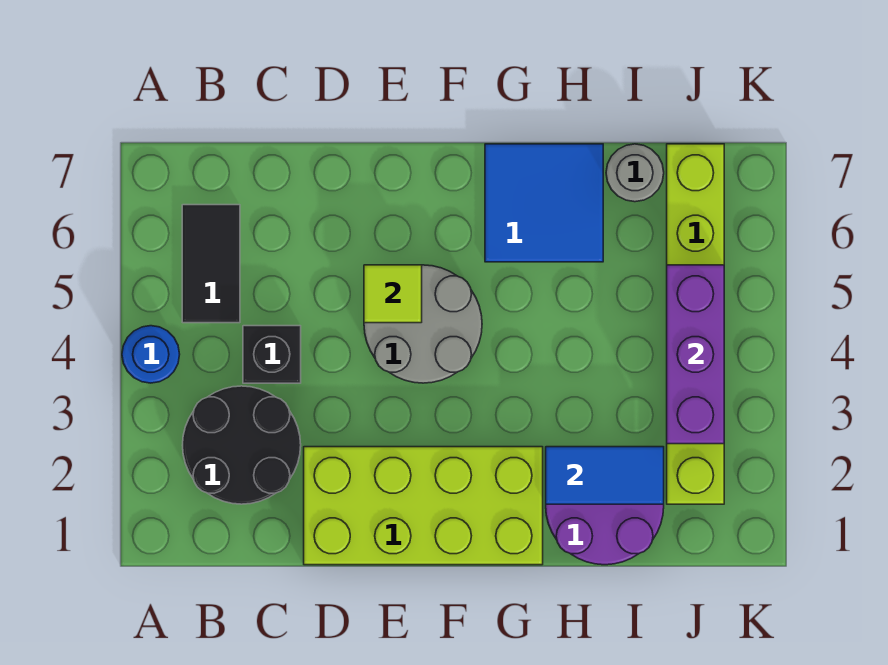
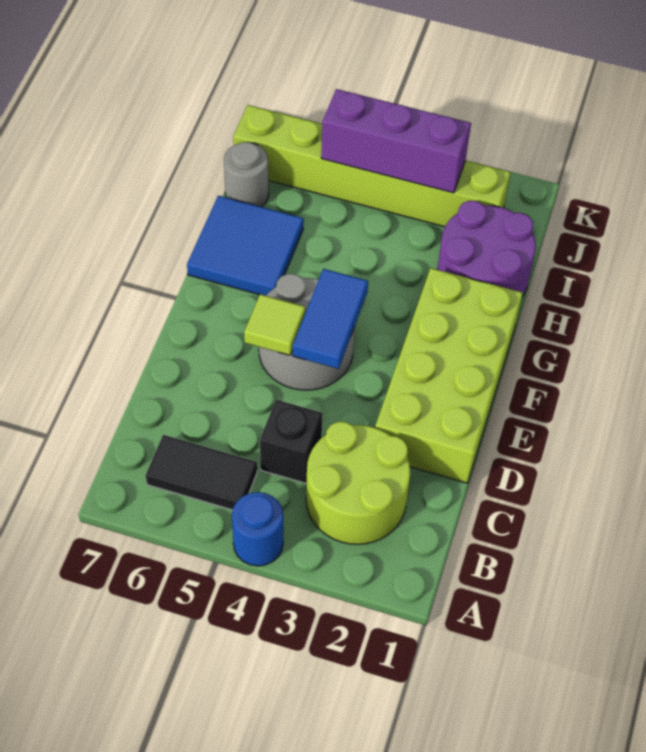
black round brick B2:C3 level 1 -> lime round brick B2:C3 level 1
blue tile H2:I2 level 2 -> blue tile E4:F4 level 2

